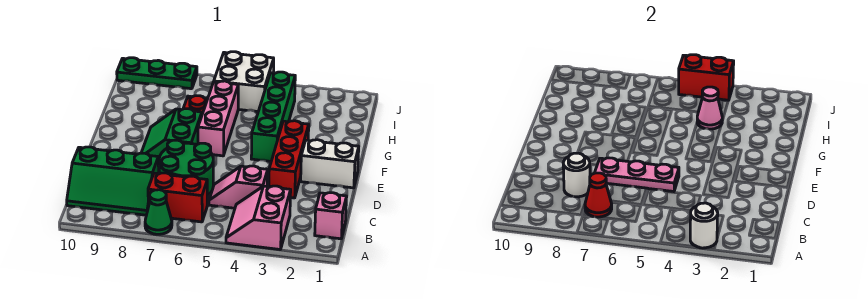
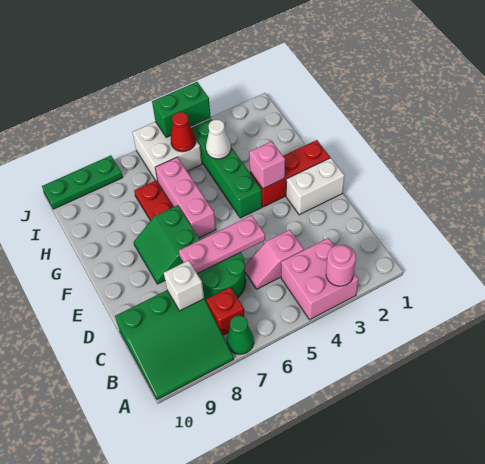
pink slope A3:B4 level 1 top 3 -> pink brick A3:B4 level 1
white round brick A3 level 2 -> pink round brick A3 level 2
pink brick B1 level 1 -> pink brick F3 level 2
red brick B6:B7 level 1 -> red brick B7 level 1
red cone B7 level 2 -> red cone I5 level 2
green slope B8:C10 level 1 top C -> green slope A8:C10 level 1 top C
white round brick C8 level 2 -> white brick C8 level 2
red brick D3:F3 level 1 -> red brick F1:F3 level 1
pink cone H4 level 2 -> white cone H4 level 2
red brick J4:J5 level 2 -> green brick J4:J5 level 2

